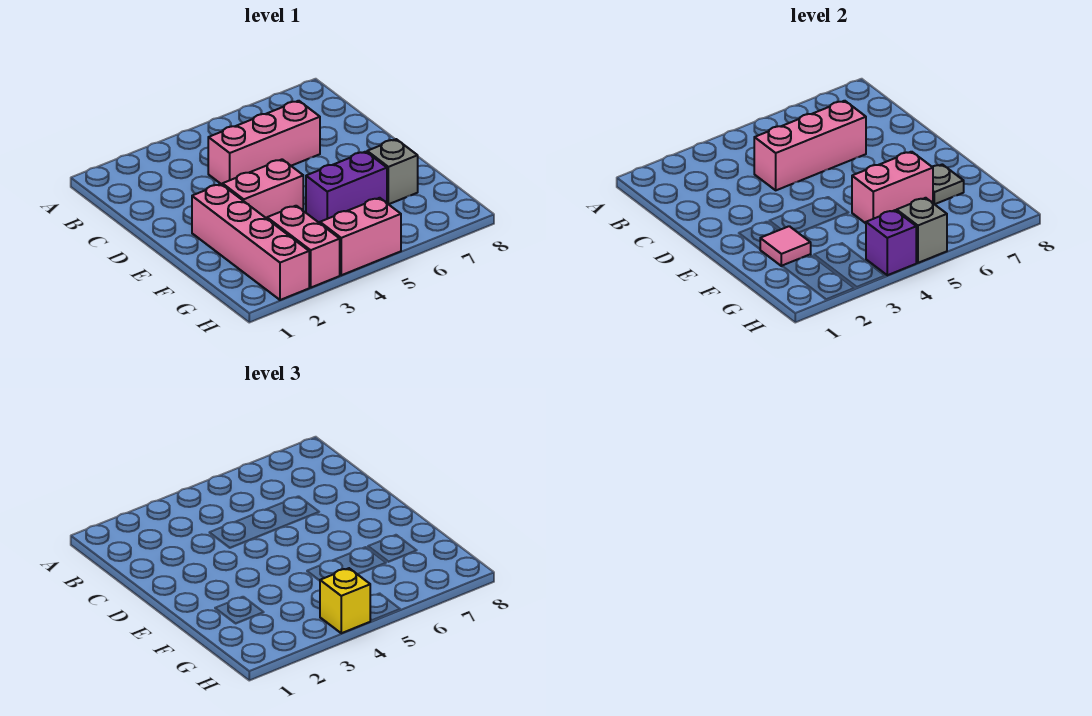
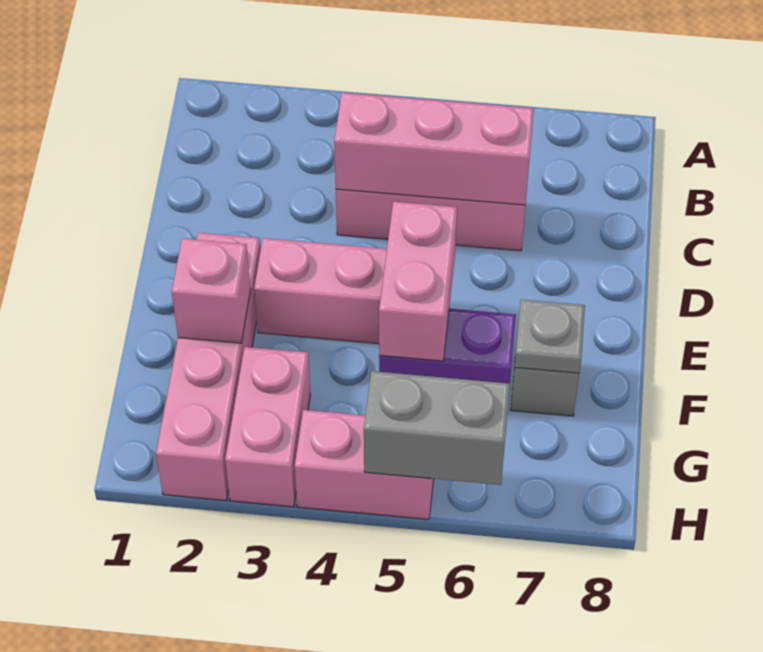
pink tile F2 level 2 -> pink brick F2 level 2
pink brick F5:F6 level 2 -> pink brick E5:F5 level 2
purple brick H4 level 2 -> none
yellow brick H4 level 3 -> none
grey brick H5 level 2 -> grey brick H5:H6 level 2

